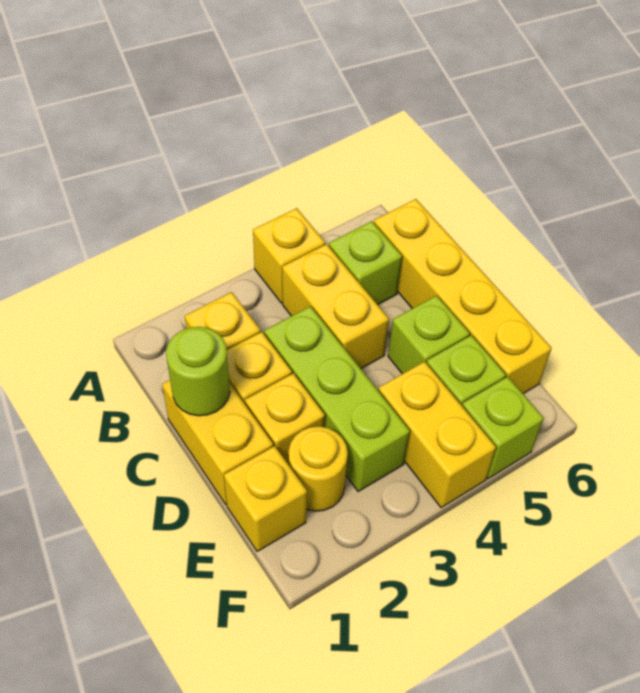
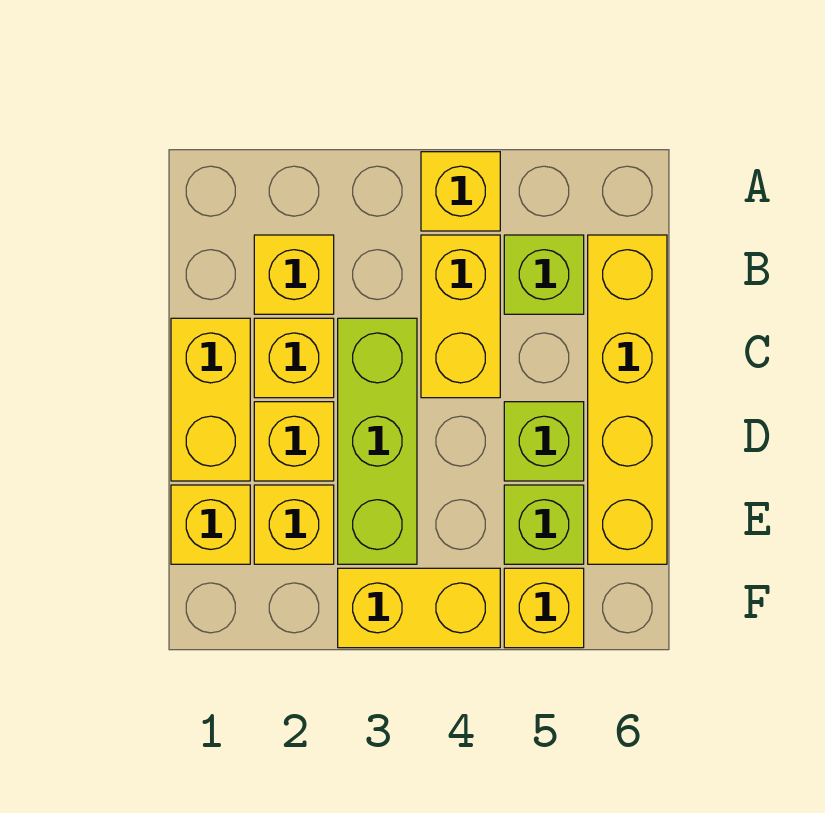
lime round brick C1 level 2 -> none
yellow round brick E2 level 1 -> yellow brick E2 level 1
yellow brick E4:F4 level 1 -> yellow brick F3:F4 level 1
lime brick F5 level 1 -> yellow brick F5 level 1

